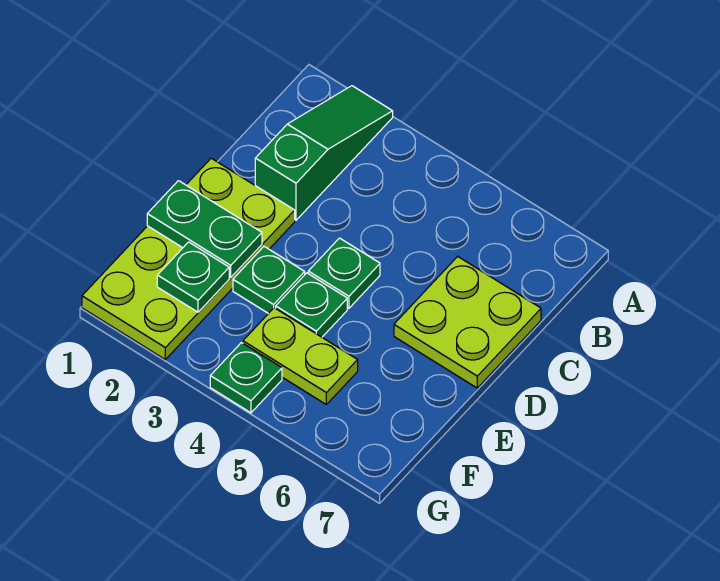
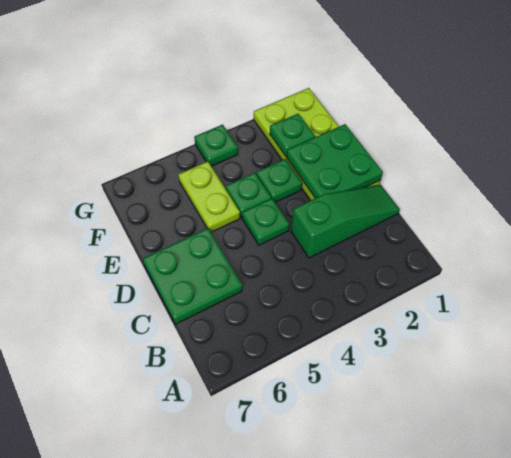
green slope A2:C2 level 1 top C -> green slope C1:C3 level 1 top 3
lime plate C6:D7 level 1 -> green plate C6:D7 level 1
green plate E1:E2 level 2 -> green plate D1:E2 level 2
lime plate F4:F5 level 1 -> lime plate E5:F5 level 1

